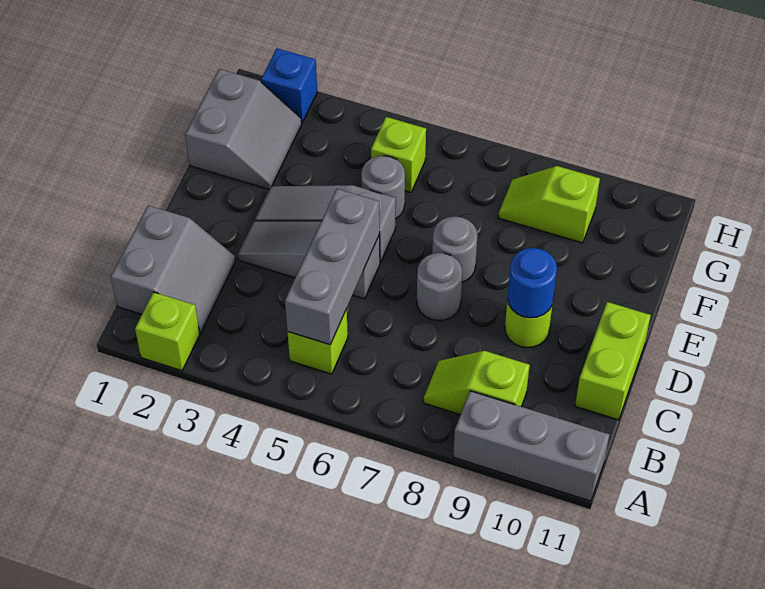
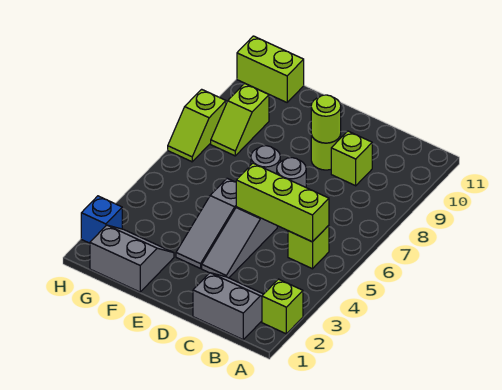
grey brick A9:A11 level 1 -> none
grey brick B5:D5 level 2 -> lime brick B5:D5 level 2
lime slope B8:B9 level 1 top 9 -> lime slope H7:H8 level 1 top 8
lime brick C11:D11 level 1 -> lime brick G11:H11 level 1
blue round brick D9 level 2 -> lime round brick D9 level 2
grey round brick F5 level 1 -> none
lime brick G5 level 1 -> lime brick C9 level 1

